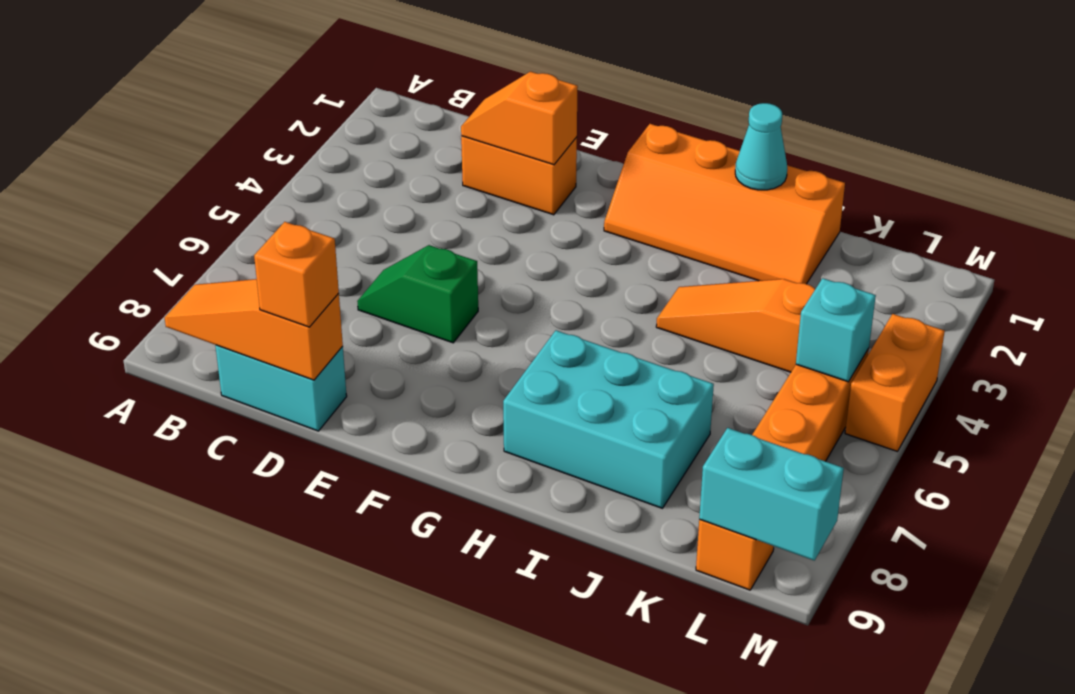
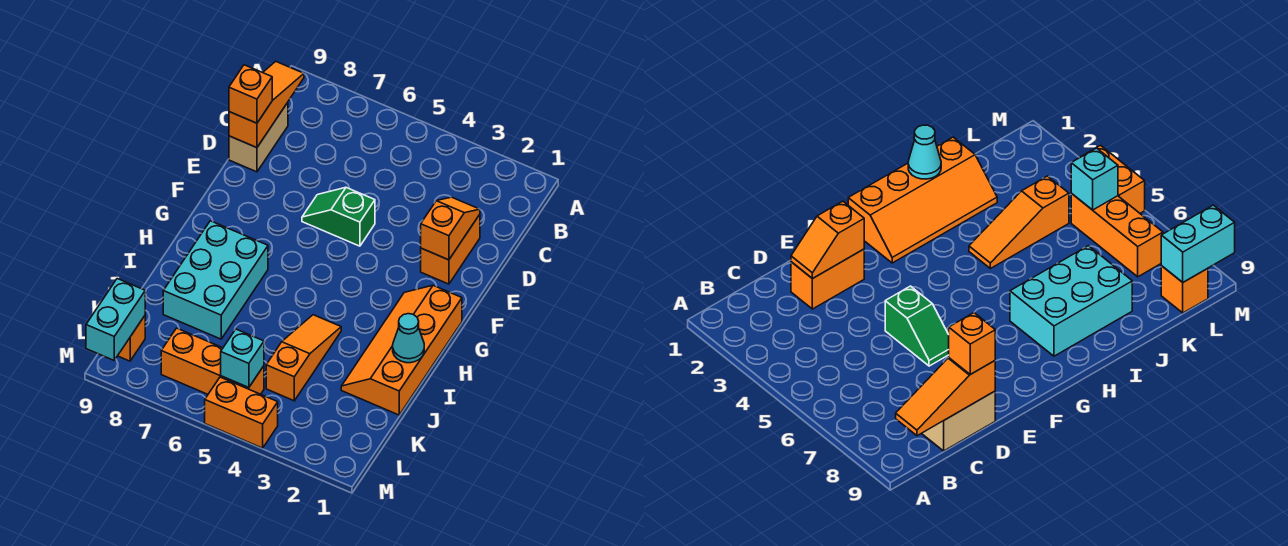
cyan brick C9:D9 level 1 -> tan brick C9:D9 level 1
green slope D6:E6 level 1 top E -> green slope E5:E6 level 1 top 5

